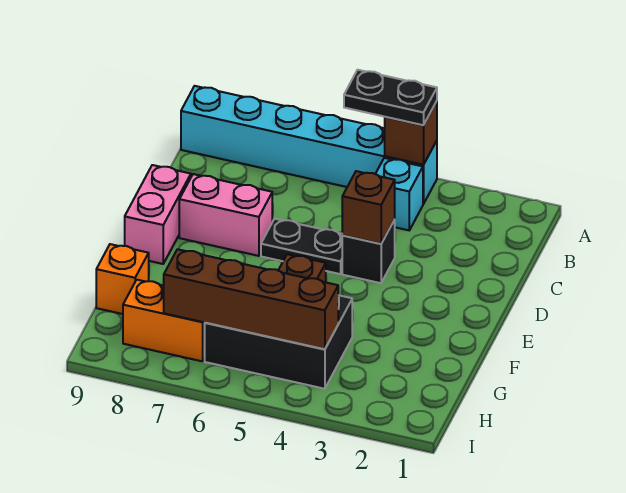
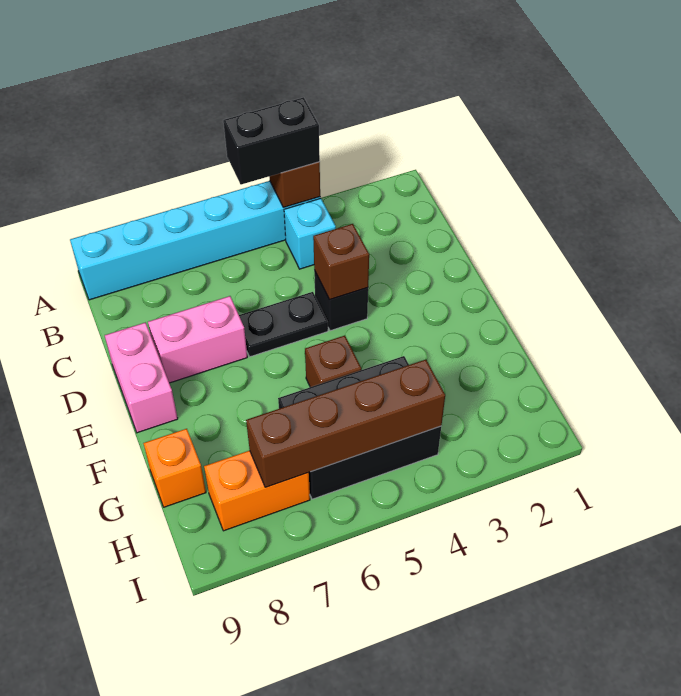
black plate A4:A5 level 3 -> black brick A4:A5 level 3

